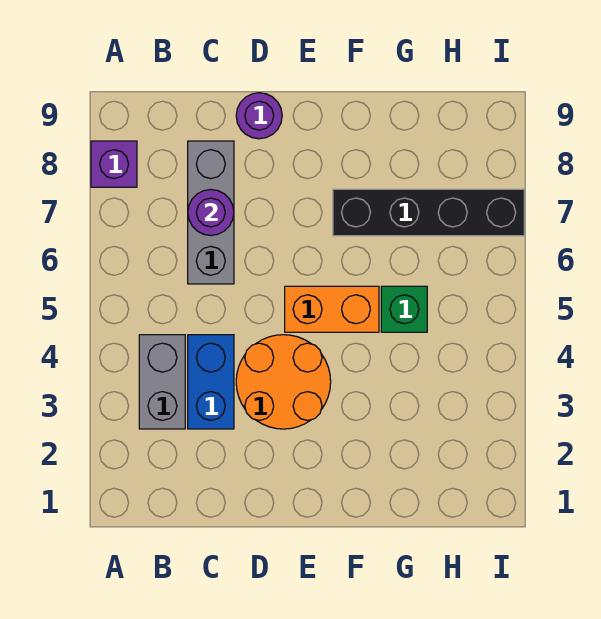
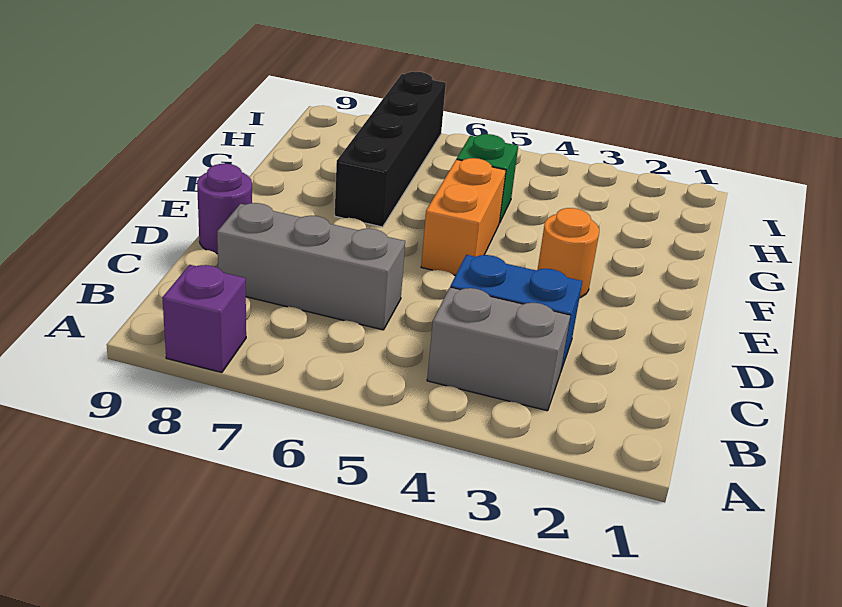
purple round brick C7 level 2 -> none
orange round brick D3:E4 level 1 -> orange round brick E3 level 1

